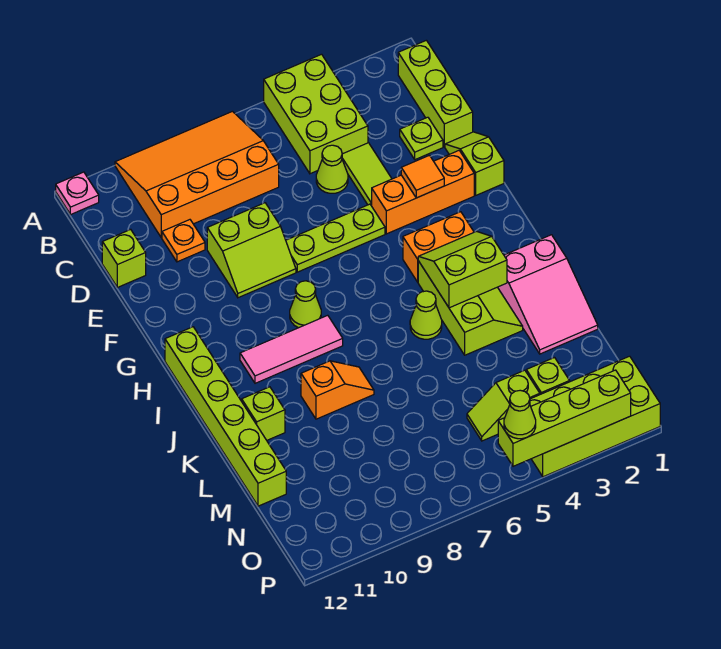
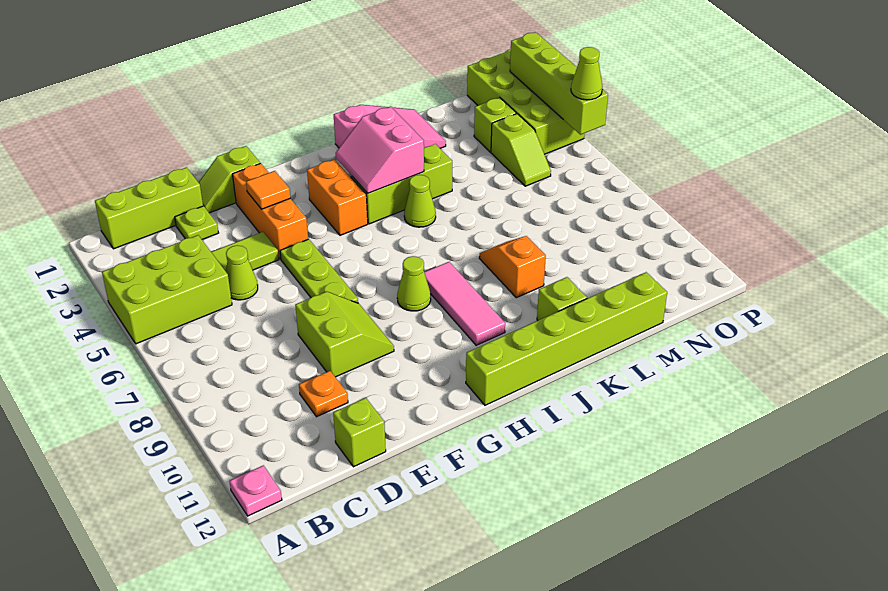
orange slope A7:C10 level 1 top C -> none
lime slope I3:J4 level 2 top J -> pink slope I3:J4 level 2 top J

